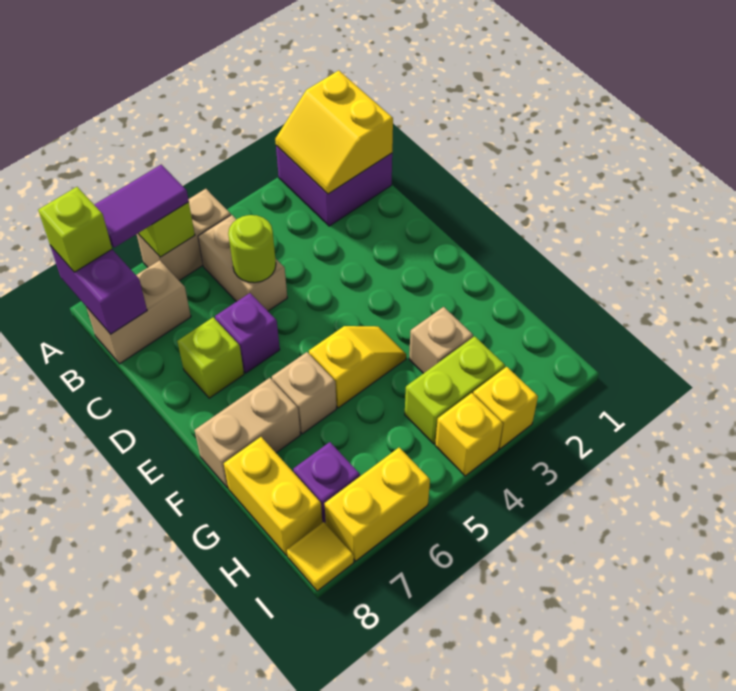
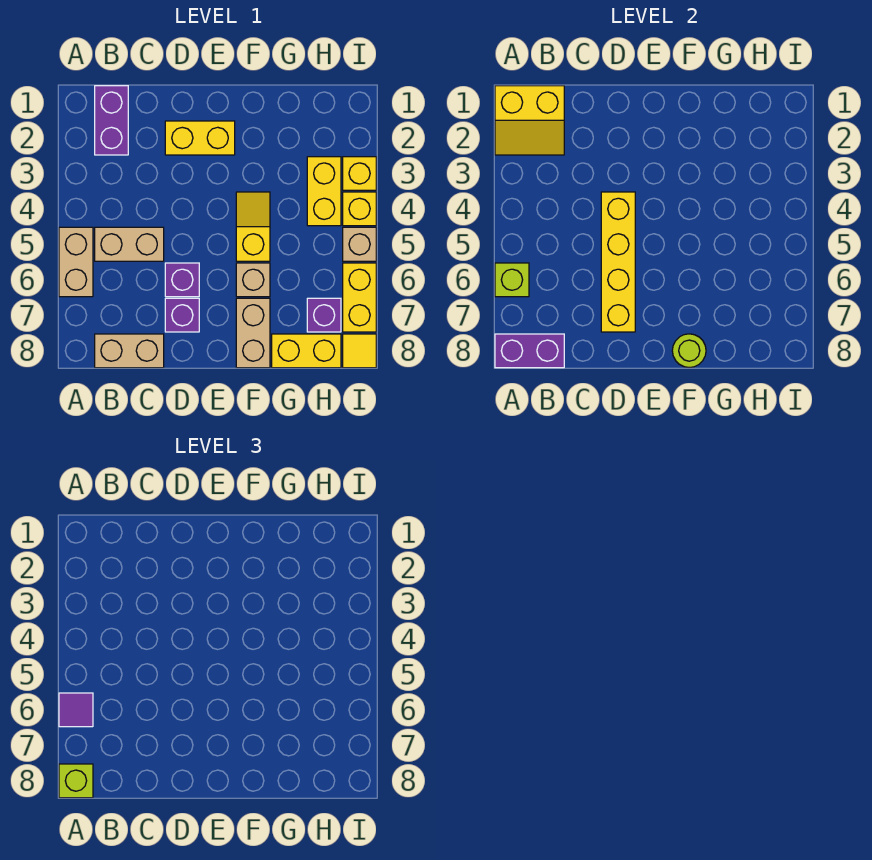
purple brick A1:B2 level 1 -> purple brick B1:B2 level 1
purple tile A6:A7 level 3 -> purple tile A6 level 3
tan brick B7:B8 level 1 -> tan brick B8:C8 level 1
lime round brick C5 level 2 -> lime round brick F8 level 2
none -> yellow brick D2:E2 level 1
none -> yellow brick D4:D7 level 2
lime brick D7 level 1 -> purple brick D7 level 1
tan brick G3 level 1 -> tan brick I5 level 1
lime brick H3:H4 level 1 -> yellow brick H3:H4 level 1

